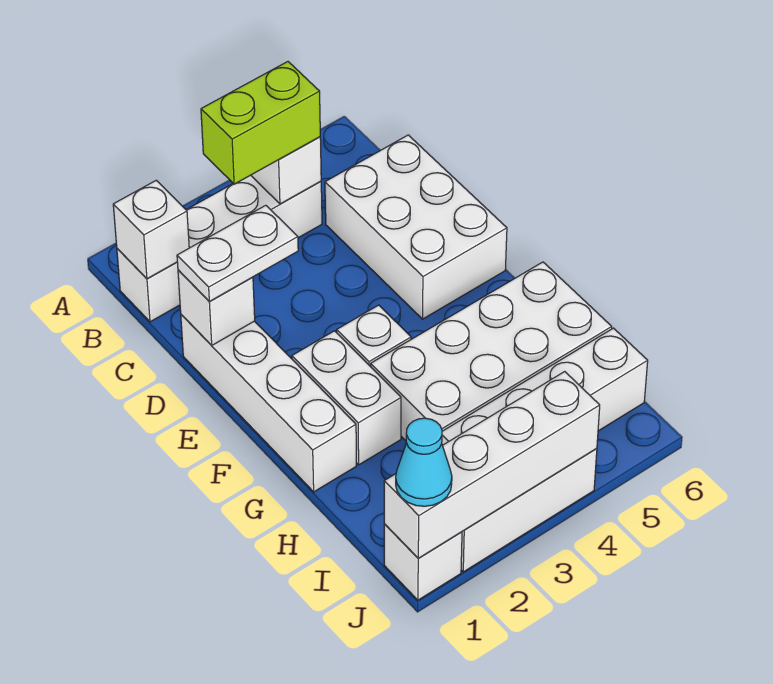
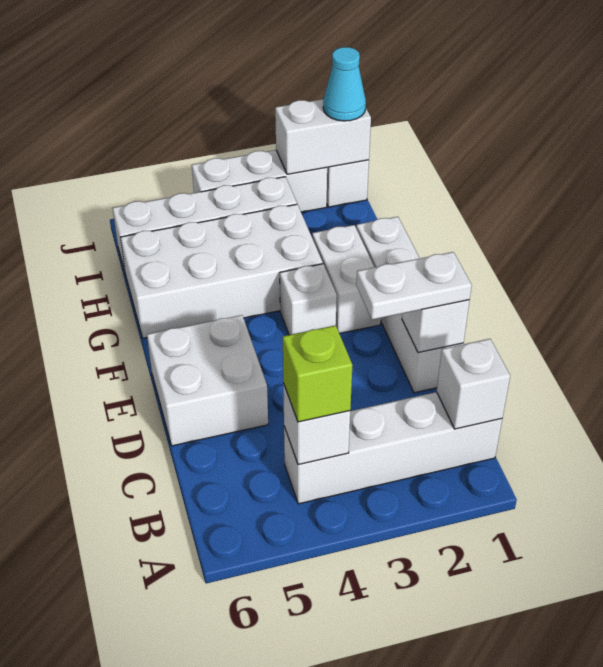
lime brick B3:B4 level 3 -> lime brick B4 level 3
white brick C5:E6 level 1 -> white brick D5:E6 level 1
white brick J1:J4 level 2 -> white brick J1:J2 level 2

